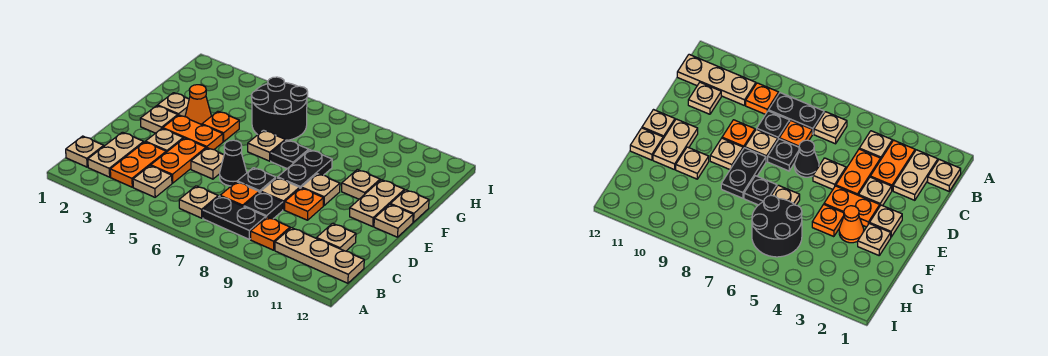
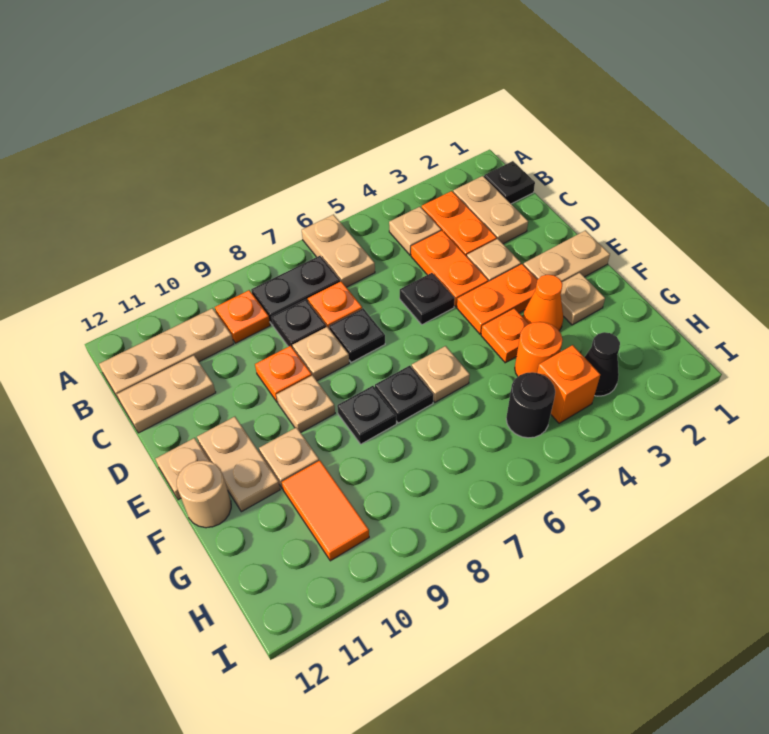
tan plate B1 level 1 -> black plate B1 level 1
tan plate B6 level 1 -> tan plate A6:B6 level 1
tan plate C11 level 1 -> tan plate C11:C12 level 1
tan plate D5 level 1 -> black plate D5 level 1
black cone D6 level 1 -> black cone H3 level 1
tan plate E2 level 1 -> tan plate E1:E2 level 1
black plate E8:F8 level 1 -> black plate F8 level 1
tan plate F12 level 1 -> tan round brick F12 level 1
none -> orange round brick G4 level 1
black round brick G5:H6 level 1 -> black round brick H5 level 1
none -> orange tile G10:H10 level 1
none -> orange brick H4 level 1

